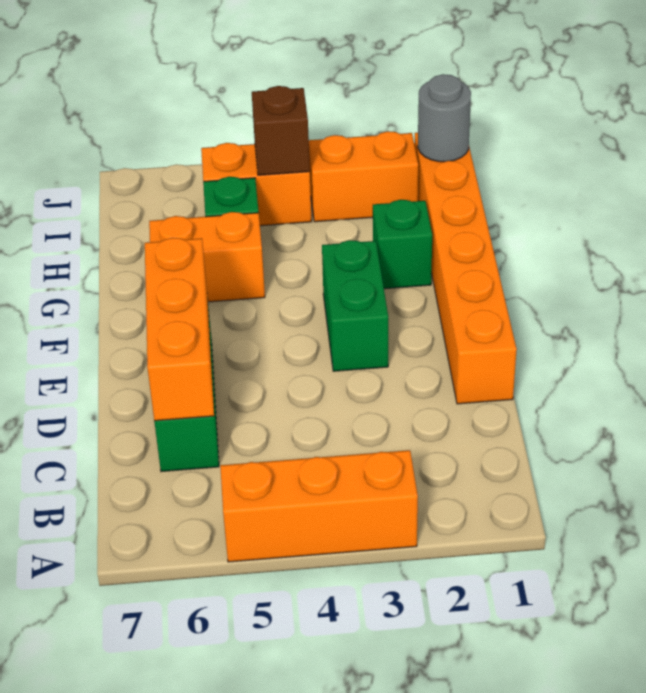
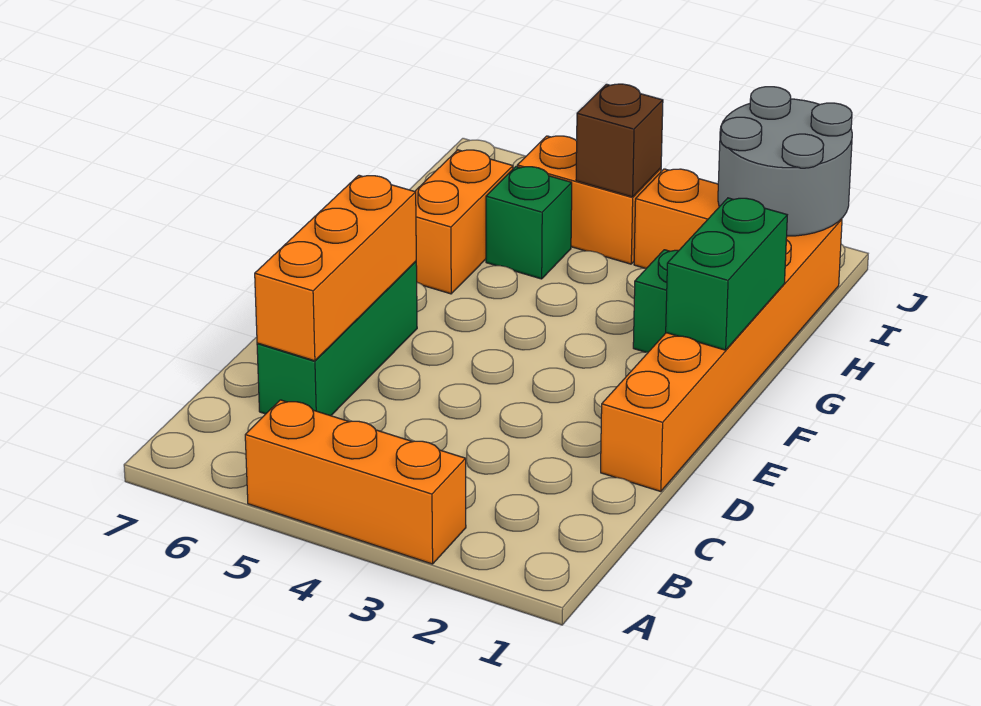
green brick E3:F3 level 1 -> green brick F1:G1 level 2
orange brick G5:G6 level 1 -> orange brick G6:H6 level 1
grey round brick I1 level 2 -> grey round brick I1:J2 level 2

